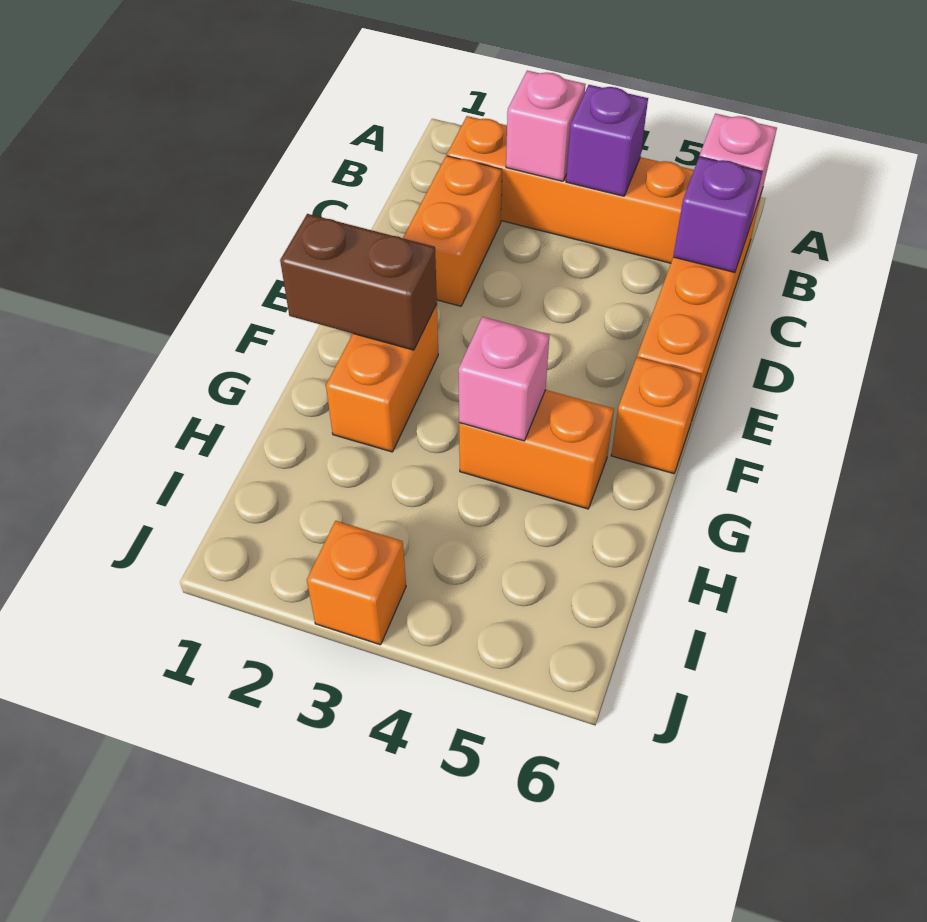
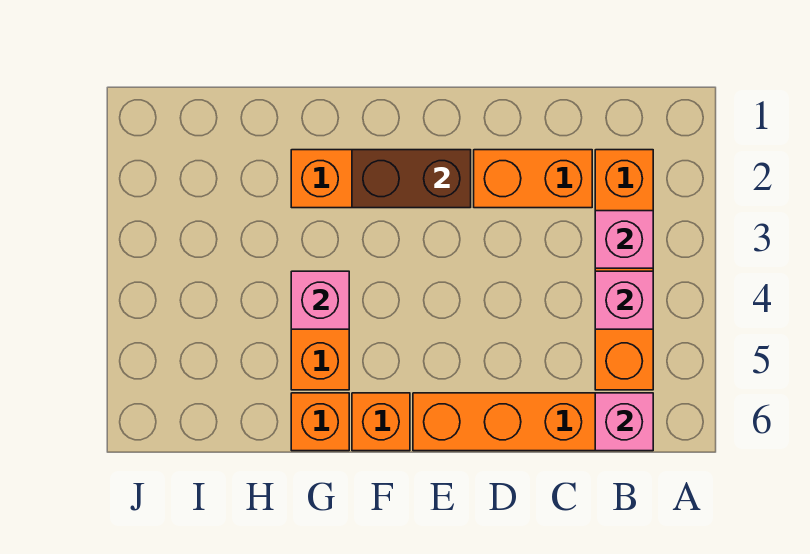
purple brick B4 level 2 -> pink brick B4 level 2
purple brick C6 level 2 -> none
brown brick F1:F2 level 2 -> brown brick E2:F2 level 2
orange brick J3 level 1 -> orange brick G6 level 1

